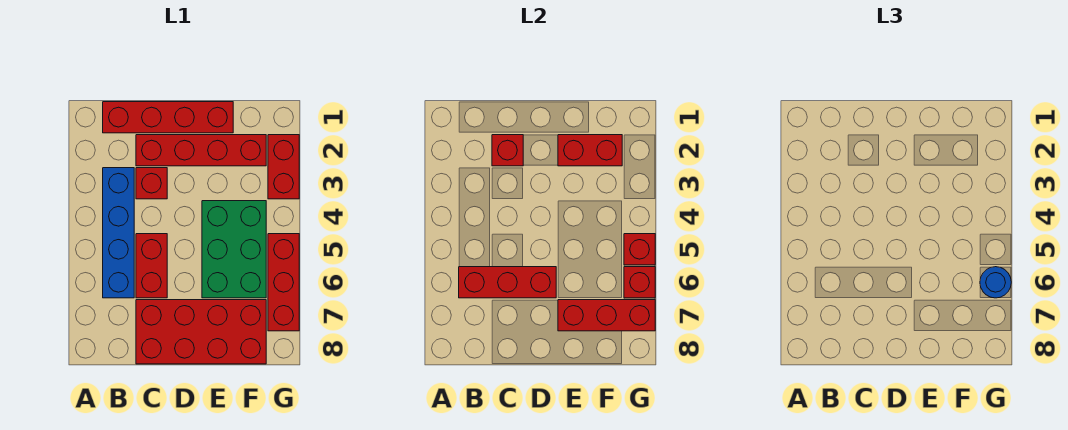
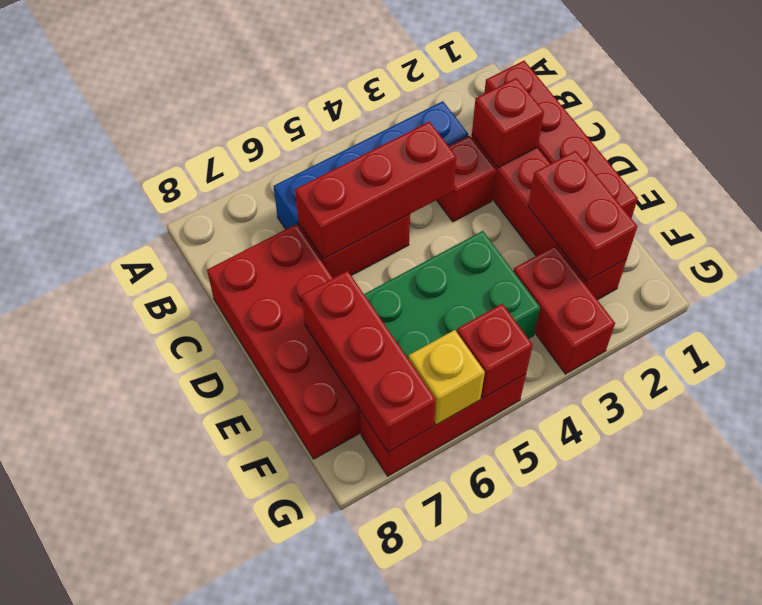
red brick B6:D6 level 2 -> red brick C4:C6 level 2
red brick G2:G3 level 1 -> red brick F3:G3 level 1
red brick G6 level 2 -> yellow brick G6 level 2
blue round brick G6 level 3 -> none

